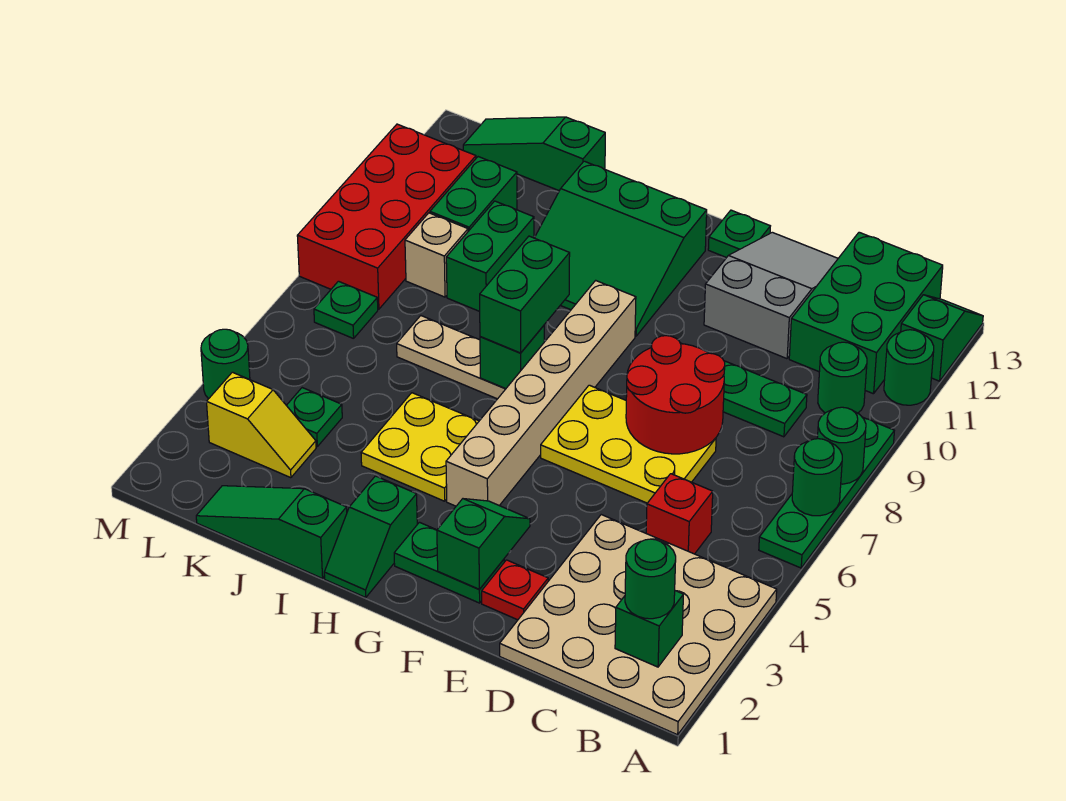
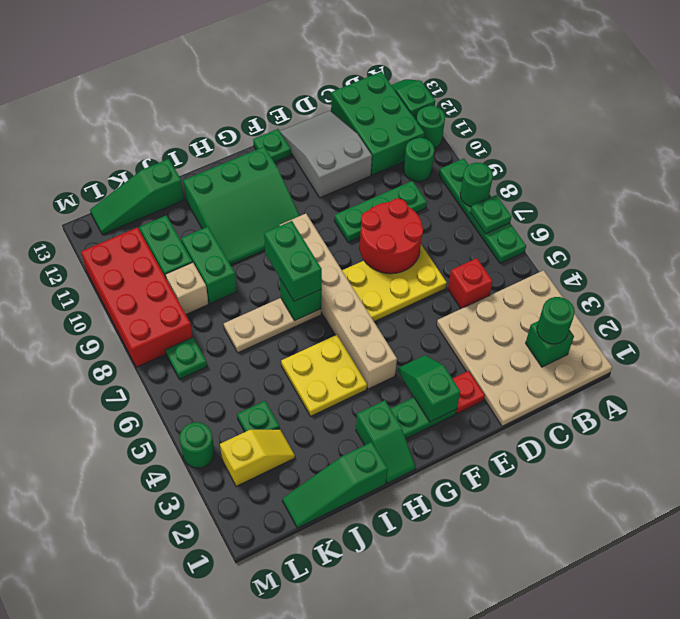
green round brick A7 level 2 -> green plate A7 level 2

